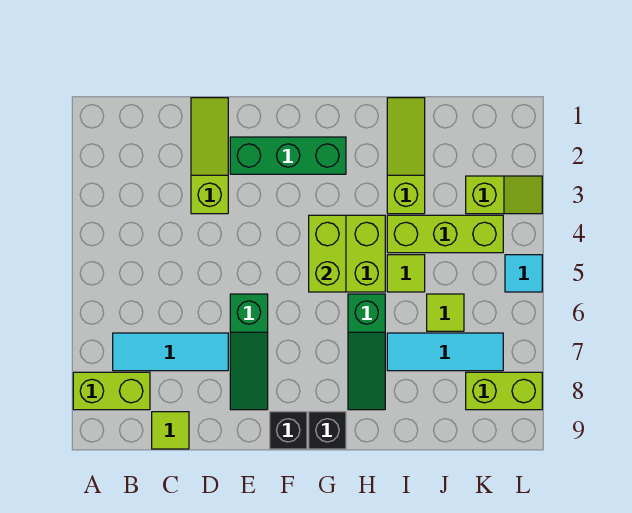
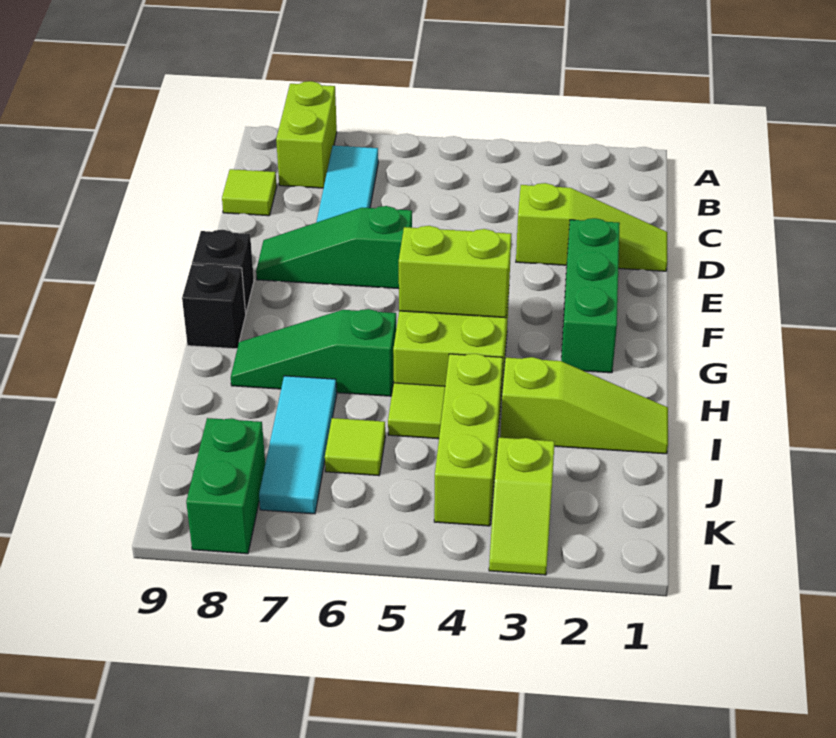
lime brick K8:L8 level 1 -> green brick K8:L8 level 1
cyan tile L5 level 1 -> none

